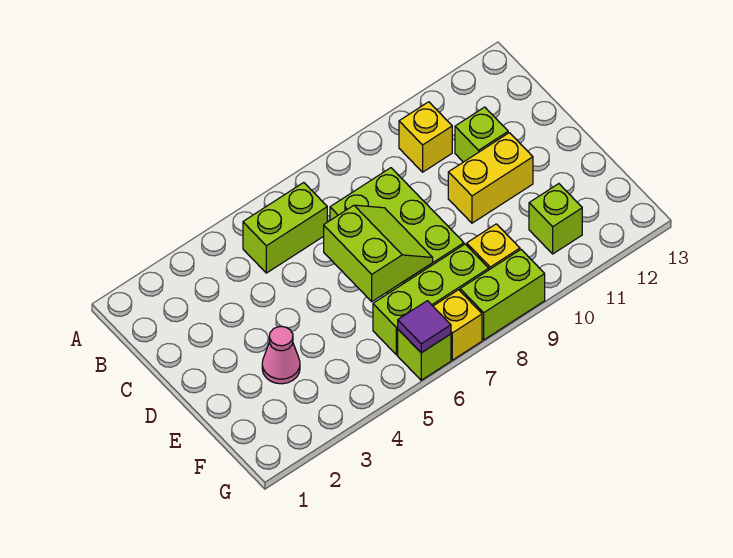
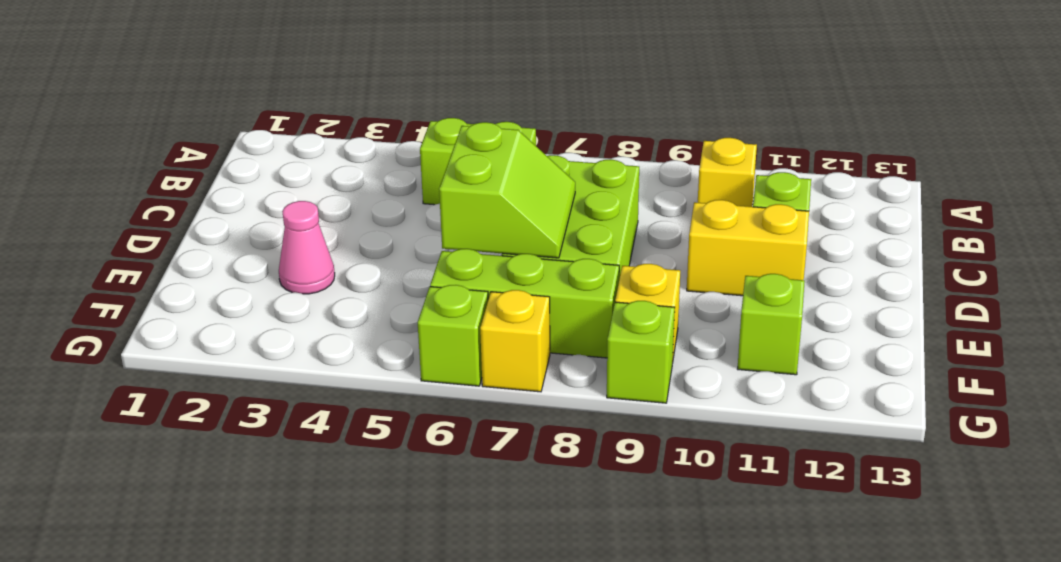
purple tile G6 level 2 -> none
lime brick G8:G9 level 1 -> lime brick G9 level 1

